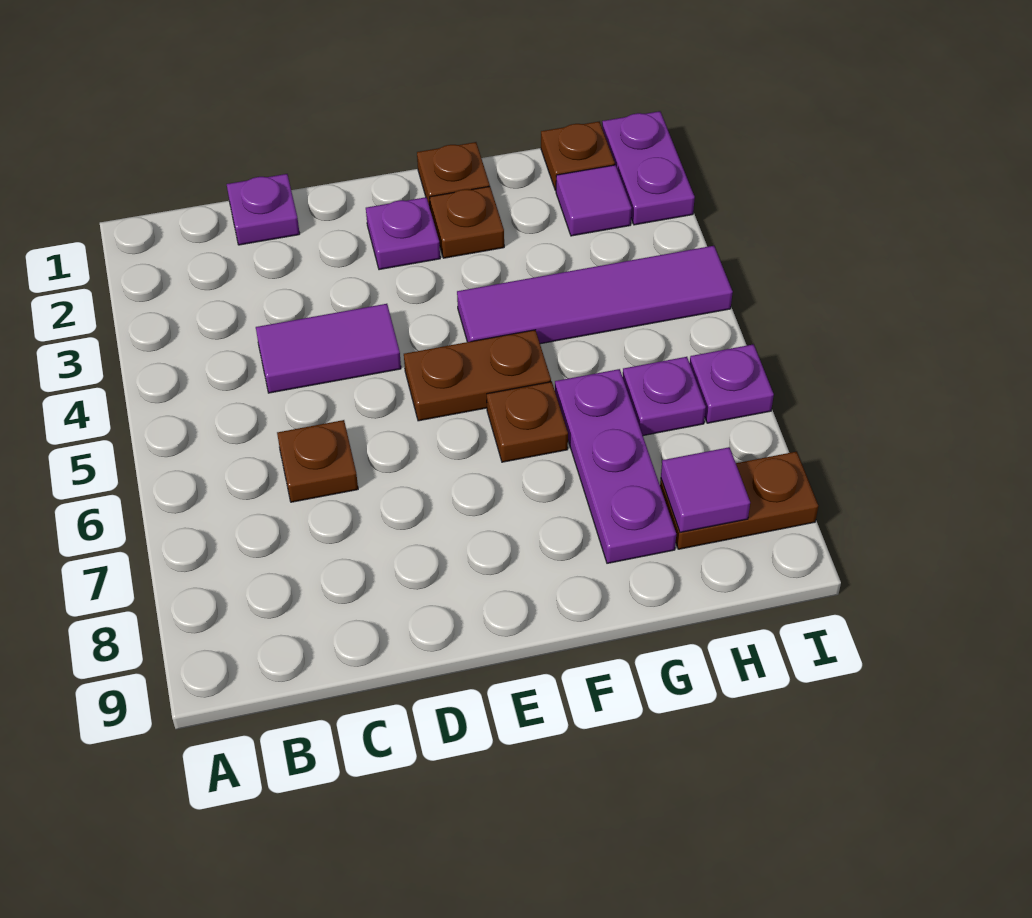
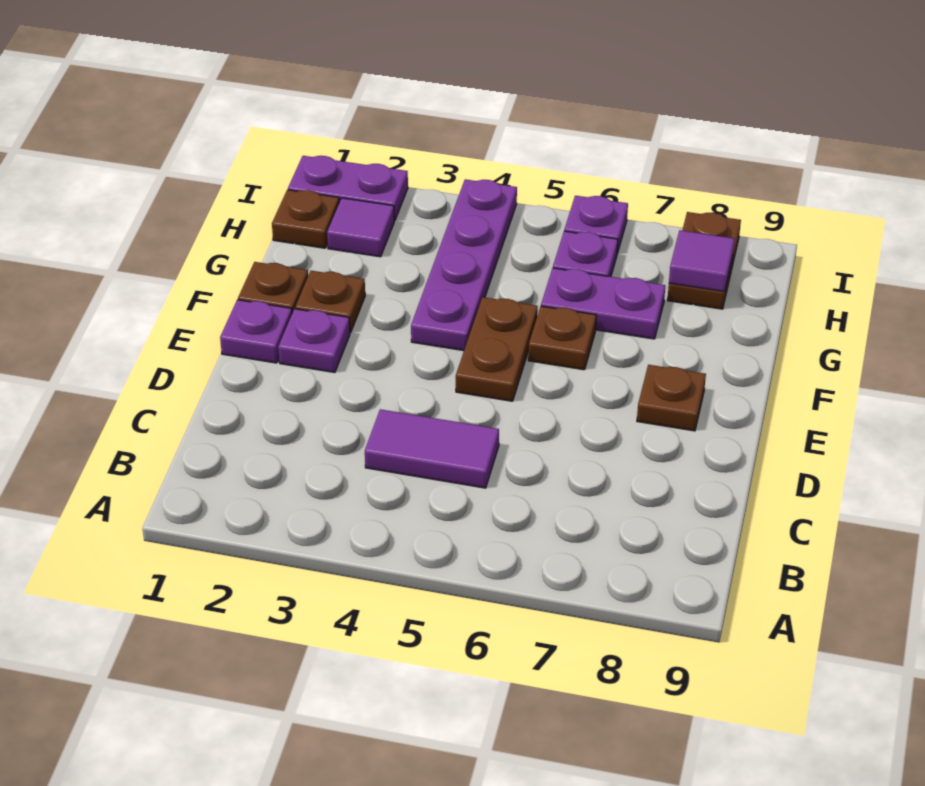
purple plate C1 level 1 -> purple plate E1 level 1
purple tile C4:D4 level 1 -> purple tile C4:C5 level 1
brown plate C6 level 1 -> brown plate E8 level 1
purple tile F4:I4 level 1 -> purple plate F4:I4 level 1
purple plate G6:G8 level 1 -> purple plate G6:G7 level 1

